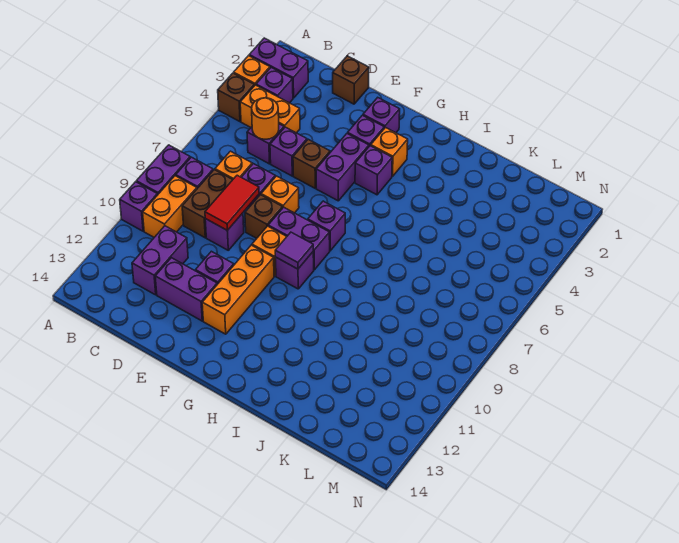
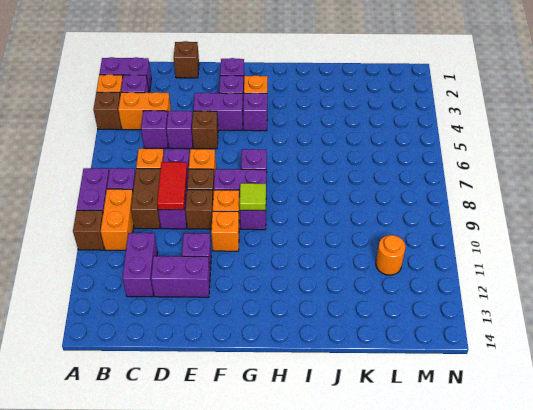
purple brick A10 level 1 -> brown brick A10 level 1
orange round brick C5 level 2 -> orange round brick L11 level 1
none -> brown brick E9 level 1
purple brick F4:F5 level 1 -> purple brick E4:F4 level 1
orange brick F10:F12 level 1 -> orange brick F10 level 1
purple tile G9 level 2 -> lime tile G9 level 2

